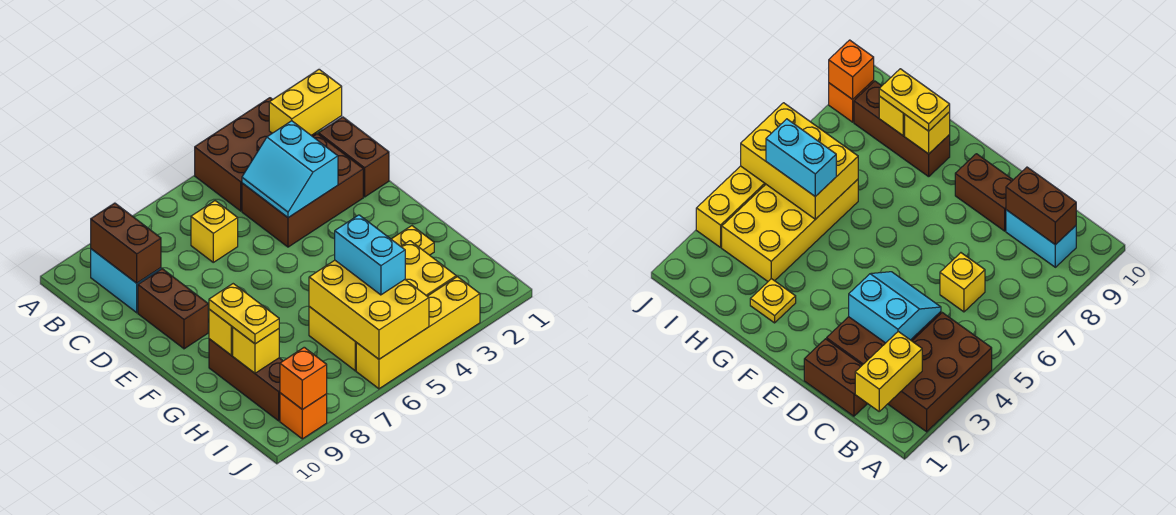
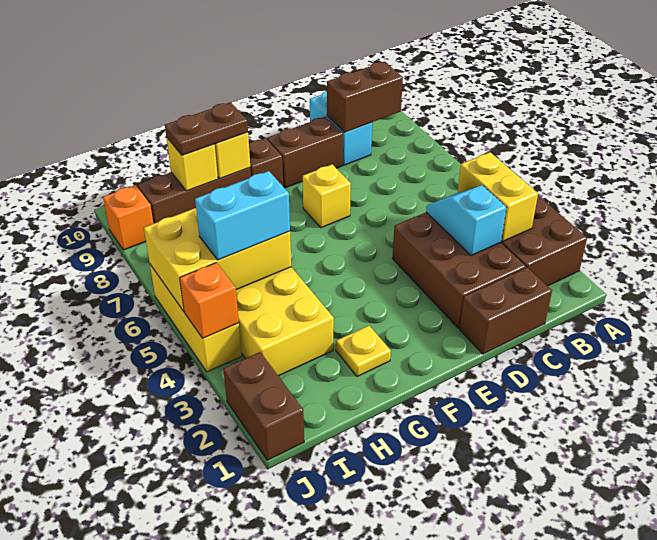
yellow brick B1:B2 level 2 -> yellow brick B3:B4 level 2
cyan brick B9:C9 level 1 -> cyan brick C9:C10 level 1
cyan slope C3:D4 level 2 top 3 -> cyan slope C3:C4 level 2 top 3
yellow brick C6 level 1 -> yellow brick E7 level 1
none -> brown brick F9 level 1
yellow plate G9:H9 level 3 -> brown plate G9:H9 level 3
none -> brown brick J1:J2 level 1
yellow brick J3:J6 level 1 -> yellow brick J4:J6 level 1
orange brick J9 level 2 -> orange brick J4 level 2

